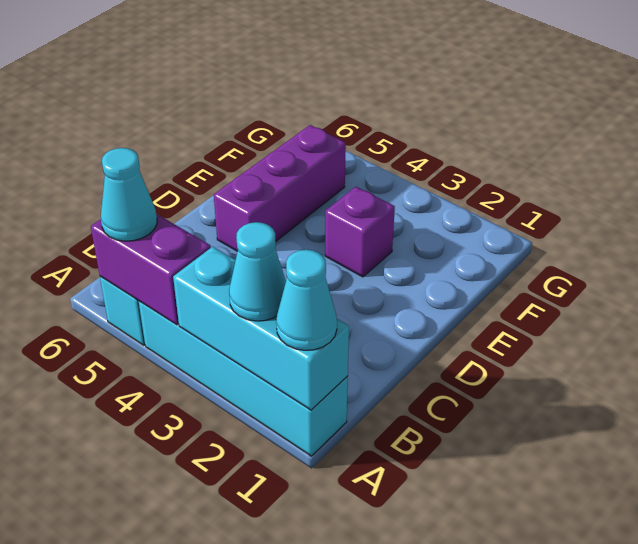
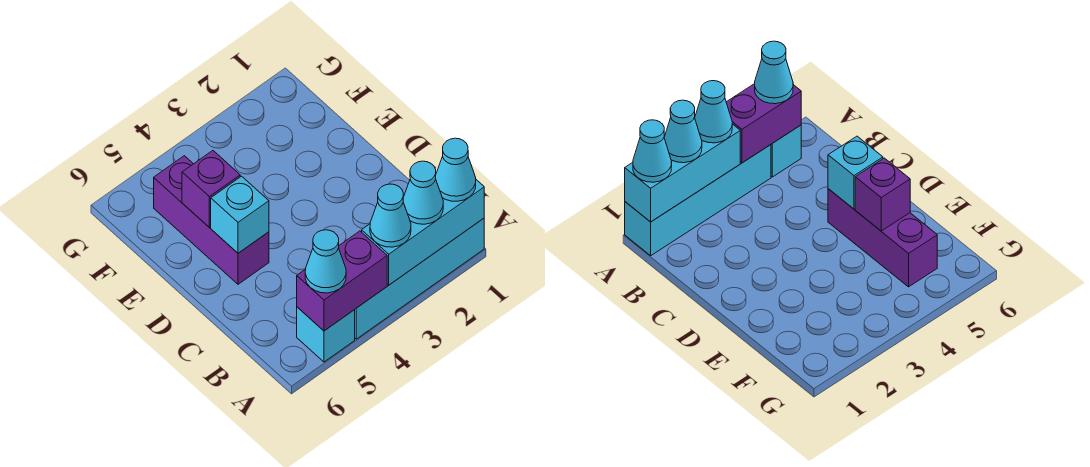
none -> cyan cone A3 level 3
none -> cyan brick D5 level 2
purple brick E3 level 1 -> purple brick E5 level 2

